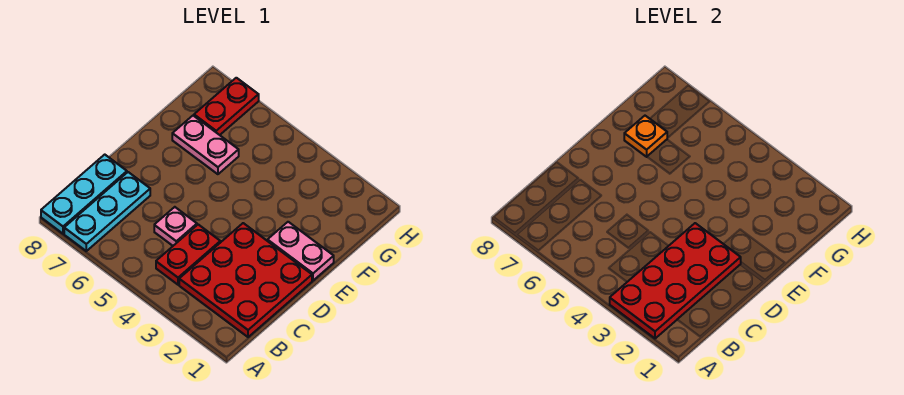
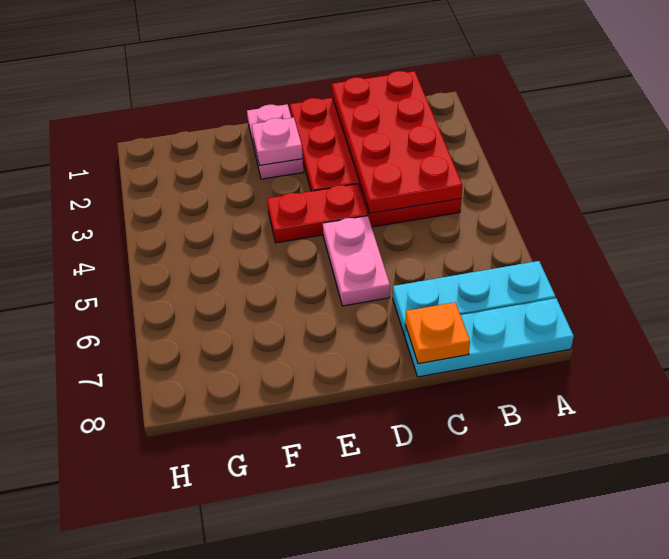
red plate A2:D3 level 2 -> red plate B1:C4 level 2
pink plate C5 level 1 -> pink plate E2 level 2
pink plate F6:F7 level 1 -> pink plate D5:D6 level 1
orange plate F7 level 2 -> orange plate C8 level 2
red plate G7:H7 level 1 -> red plate D4:E4 level 1

